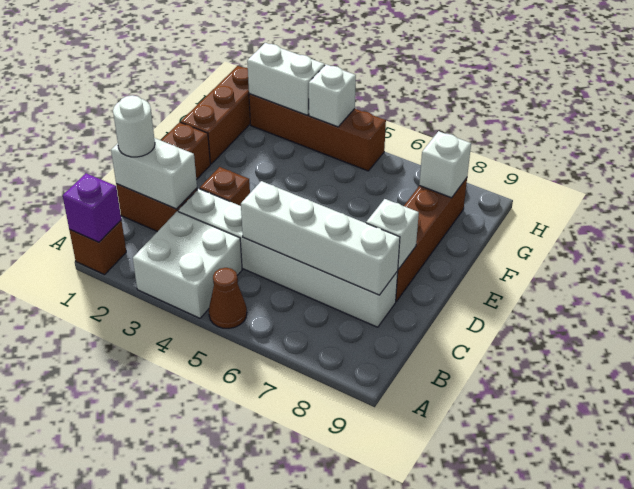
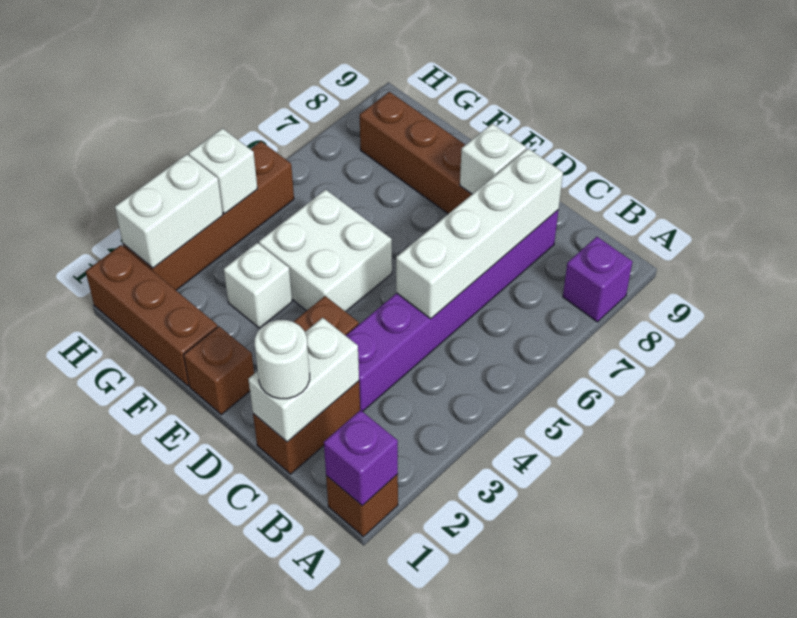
white brick A3:B4 level 1 -> white brick E4:F5 level 1
brown cone A5 level 1 -> none
none -> purple brick A8 level 1
white brick C3:C8 level 1 -> purple brick C3:C8 level 1
white brick G8 level 2 -> white brick F3 level 1

